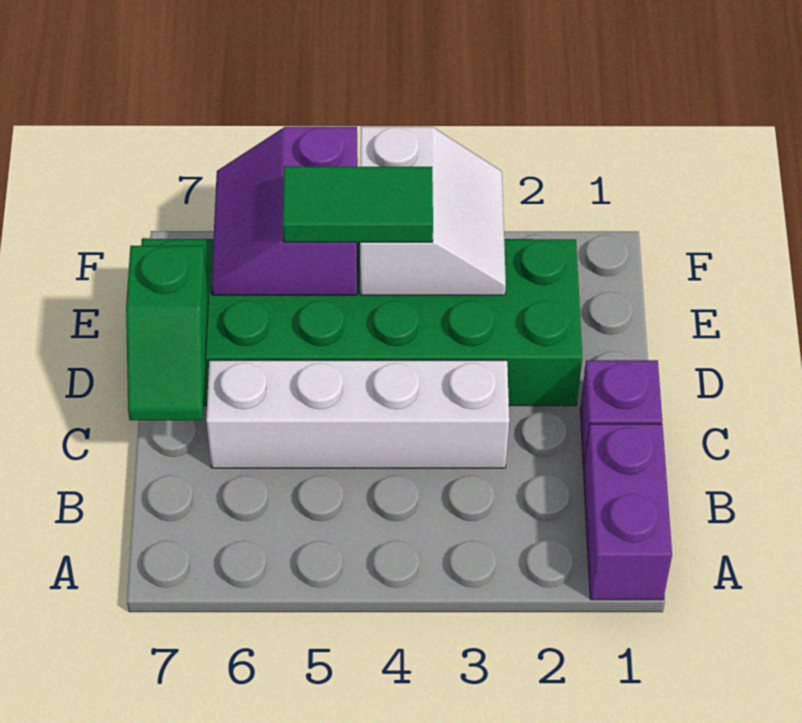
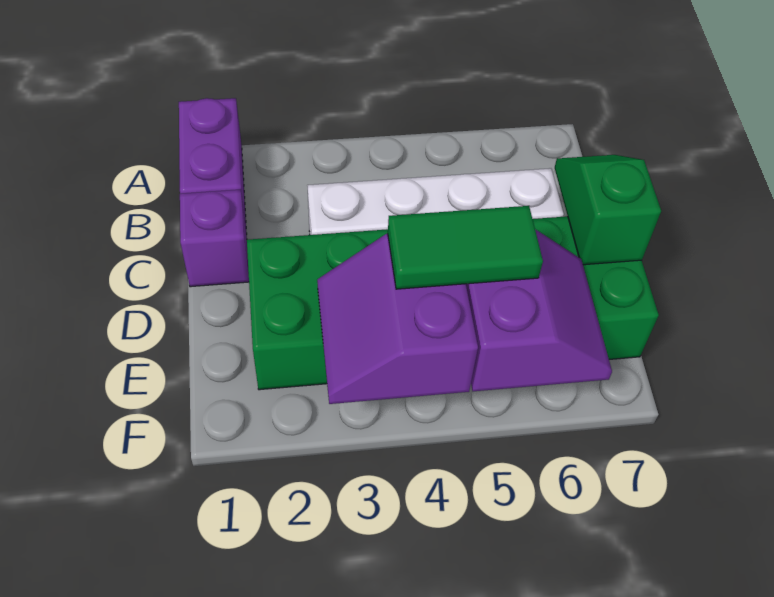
white slope E3:F4 level 2 top 4 -> purple slope E3:F4 level 2 top 4

